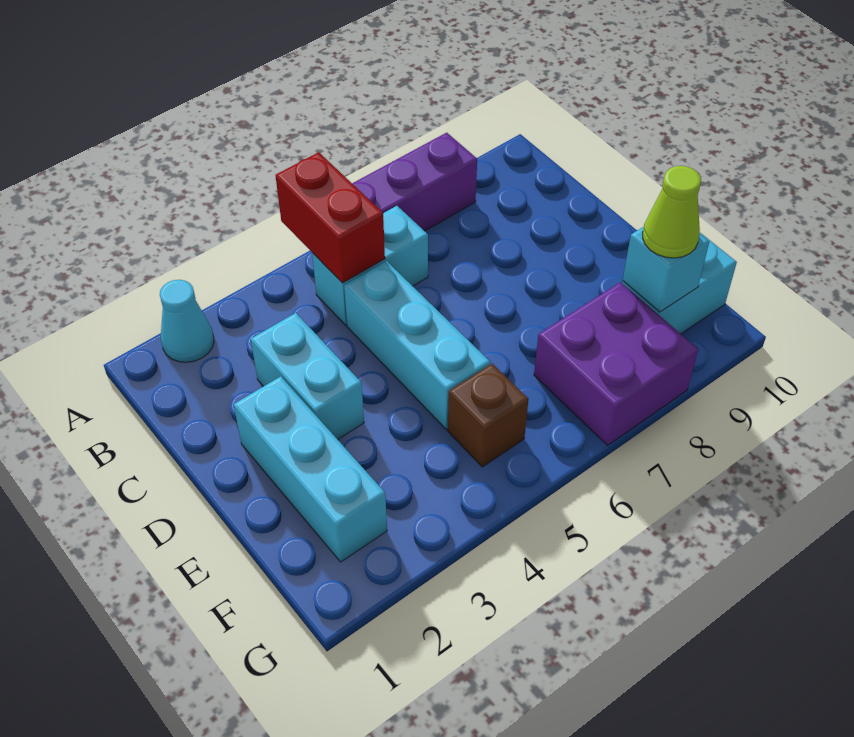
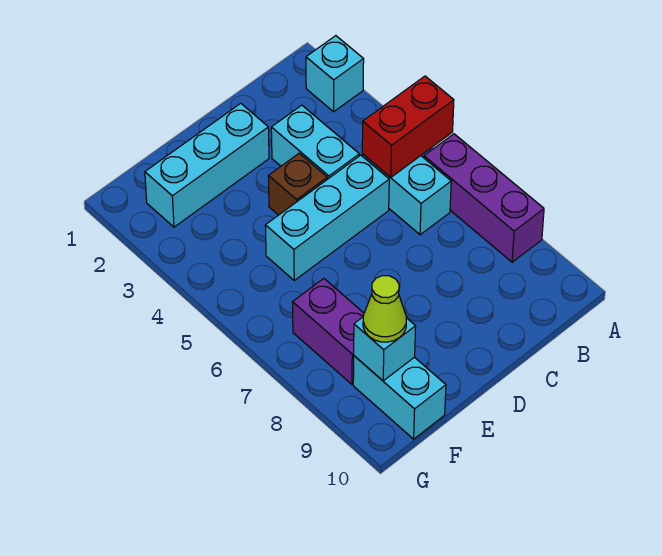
cyan cone A2 level 1 -> cyan brick A2 level 1
cyan brick C3:D3 level 1 -> cyan brick C3:C4 level 1
brown brick F5 level 1 -> brown brick D4 level 1
purple brick F7:G8 level 1 -> purple brick F7:F8 level 1

